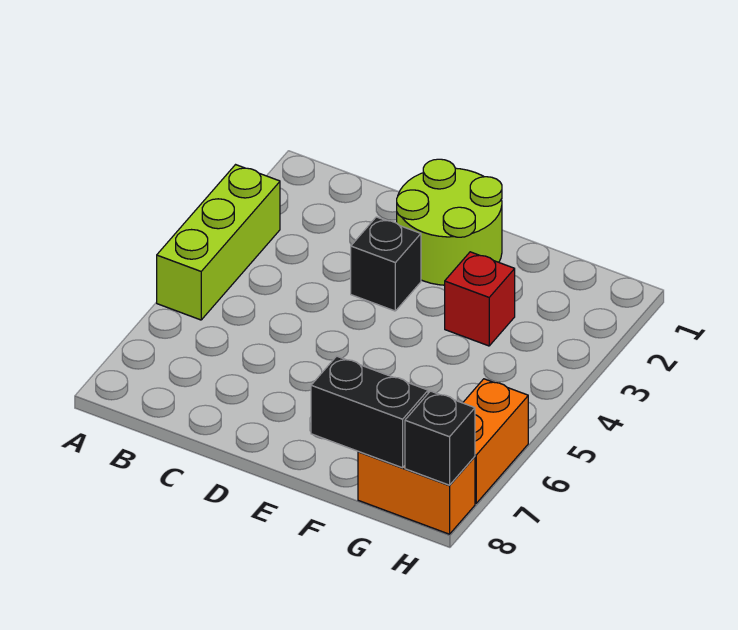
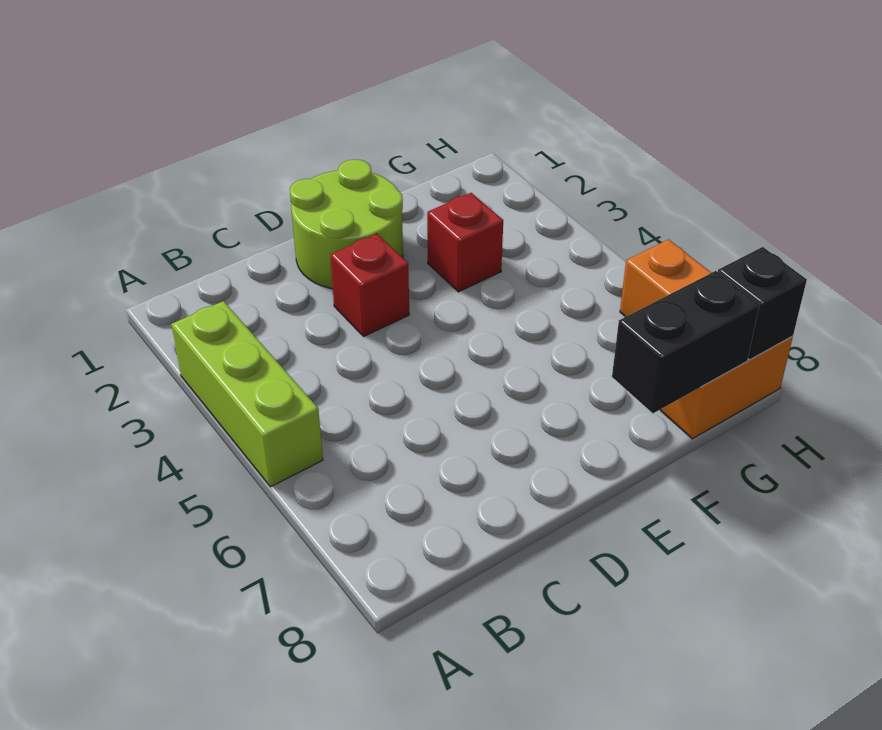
black brick D3 level 1 -> red brick D3 level 1

